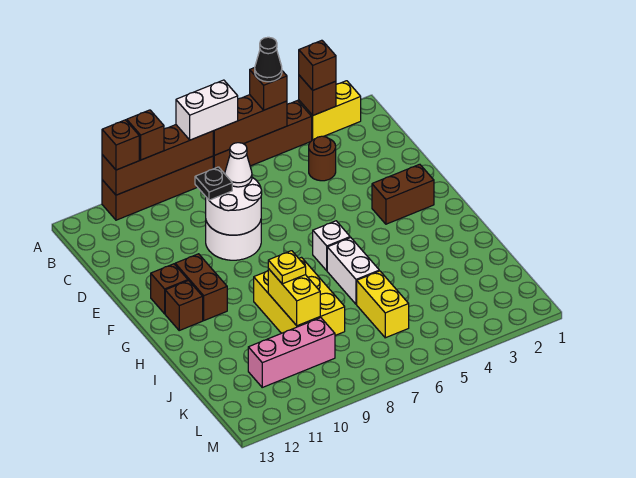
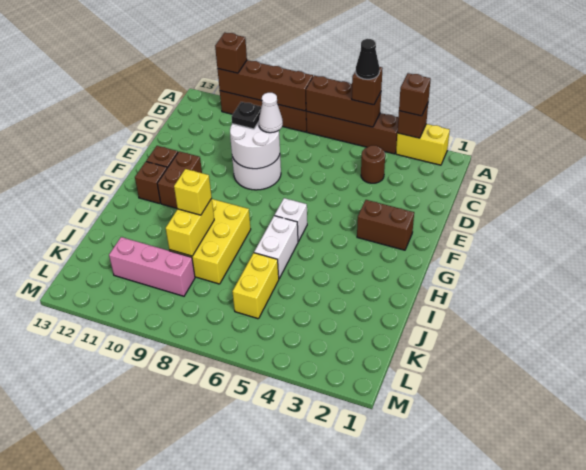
white brick A7:A8 level 3 -> none
brown brick A10 level 3 -> none
yellow plate I9 level 3 -> yellow brick I9 level 3

